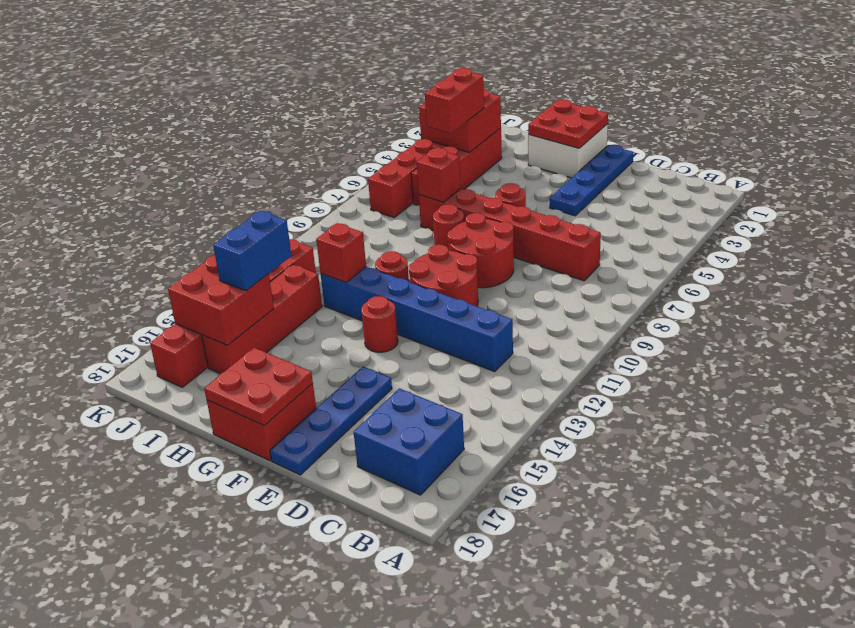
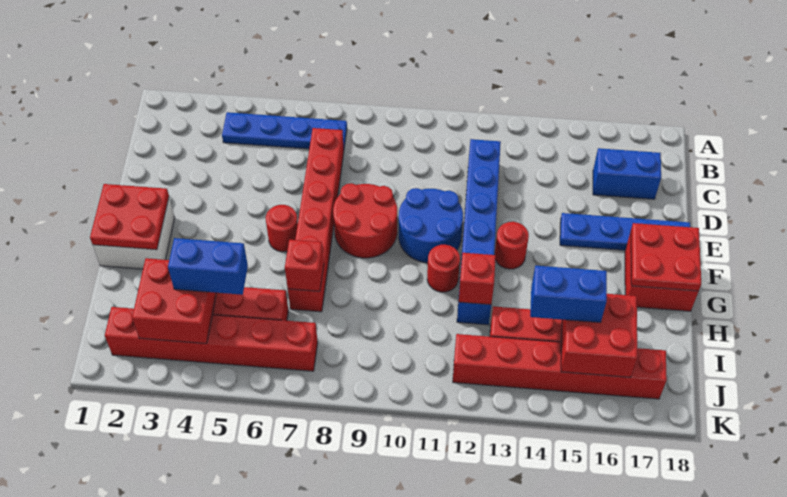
blue brick B16:C17 level 1 -> blue brick C16:C17 level 1
blue plate E1:E4 level 1 -> blue plate B4:B7 level 1
red round brick E10:F11 level 1 -> blue round brick E10:F11 level 1
red round brick G8 level 1 -> none
red brick I4:I5 level 3 -> blue brick I4:I5 level 3

